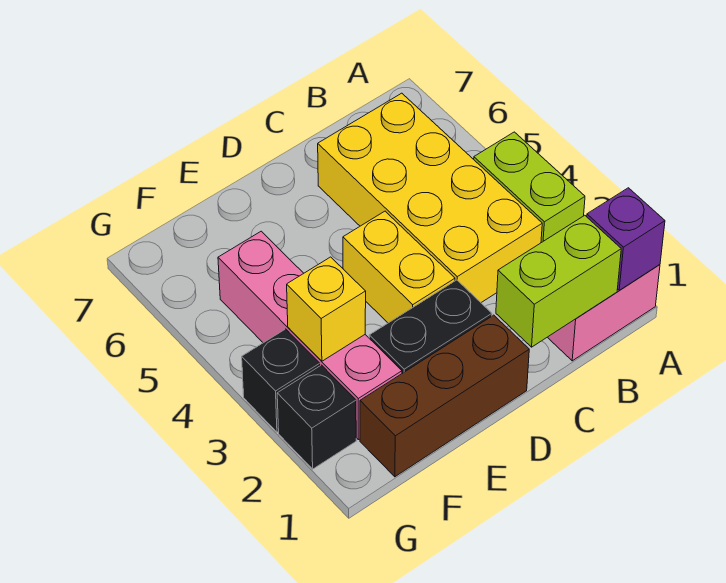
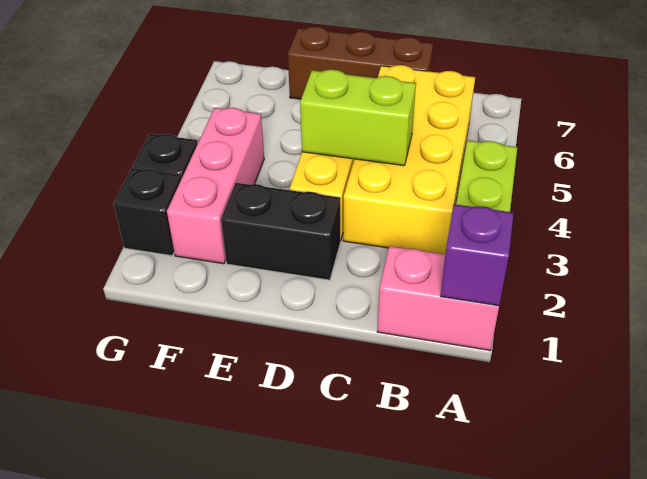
lime brick B1:C1 level 2 -> lime brick C4:D4 level 2
brown brick D1:F1 level 1 -> brown brick C7:E7 level 1
pink brick F2:F5 level 1 -> pink brick F2:F4 level 1
yellow brick F3 level 2 -> none

